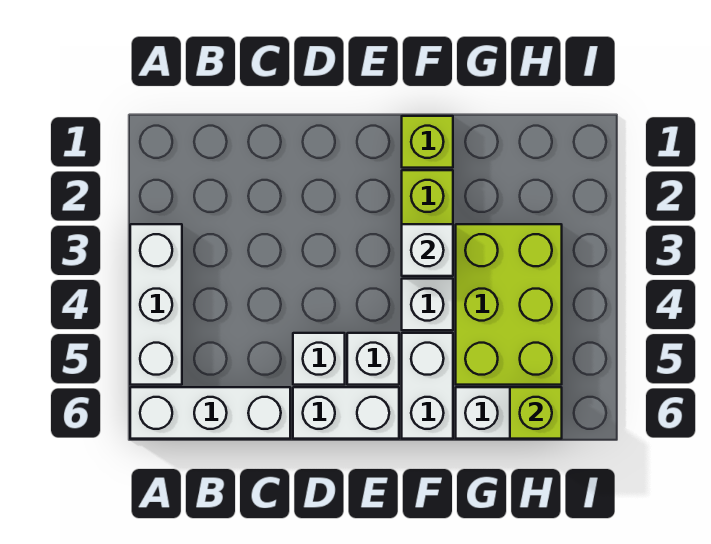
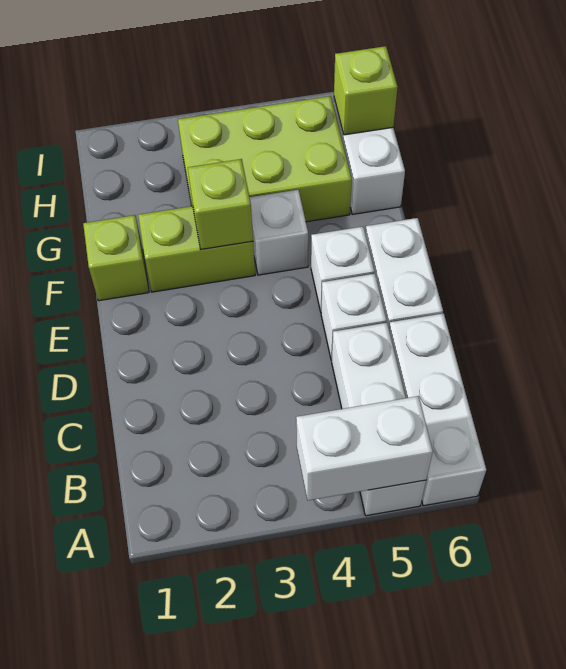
white brick A3:A5 level 1 -> white brick A5:C5 level 1
white brick F3 level 2 -> lime brick F3 level 2
white brick F5:F6 level 1 -> white brick A4:A5 level 2

